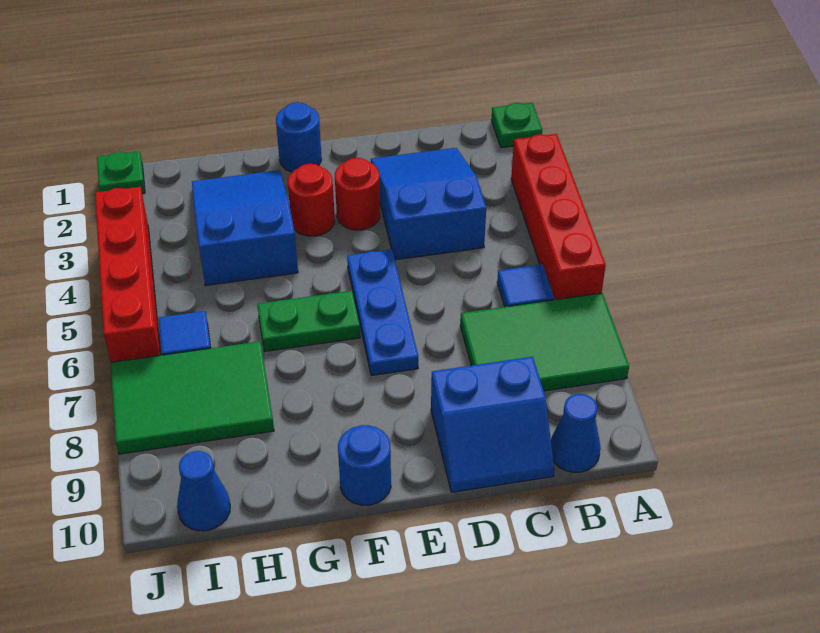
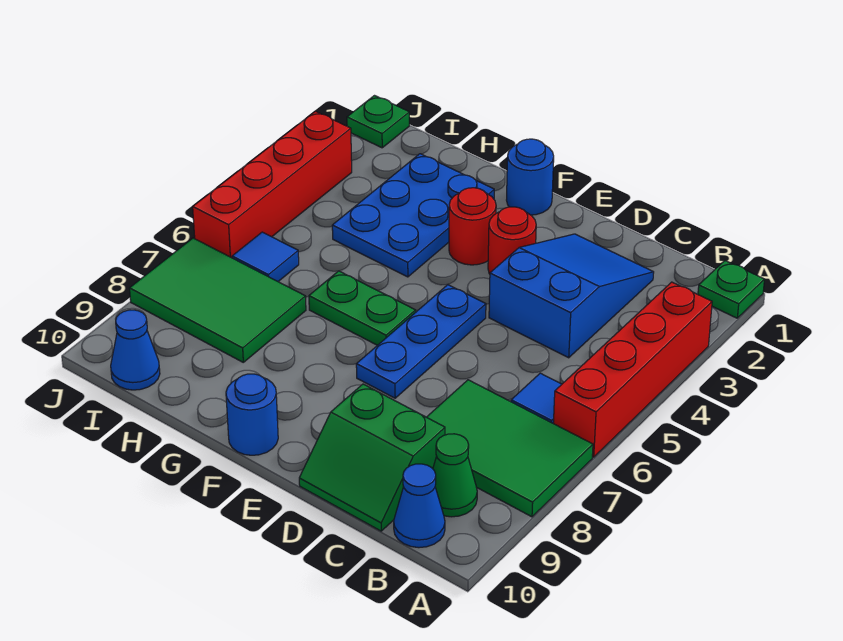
none -> green cone B9 level 1
blue slope C9:D10 level 1 top 9 -> green slope C9:D10 level 1 top 9
blue slope G2:H4 level 1 top 4 -> blue plate G2:H4 level 1

